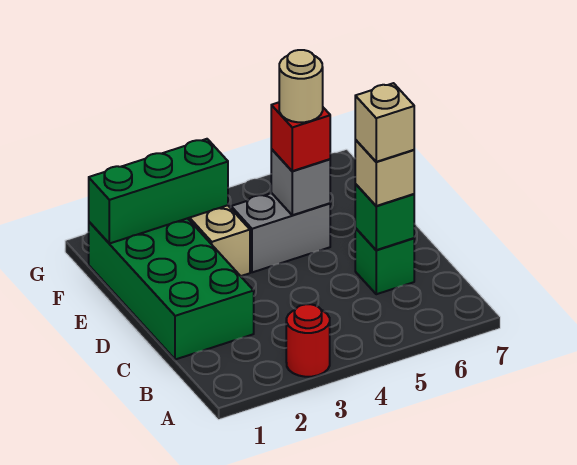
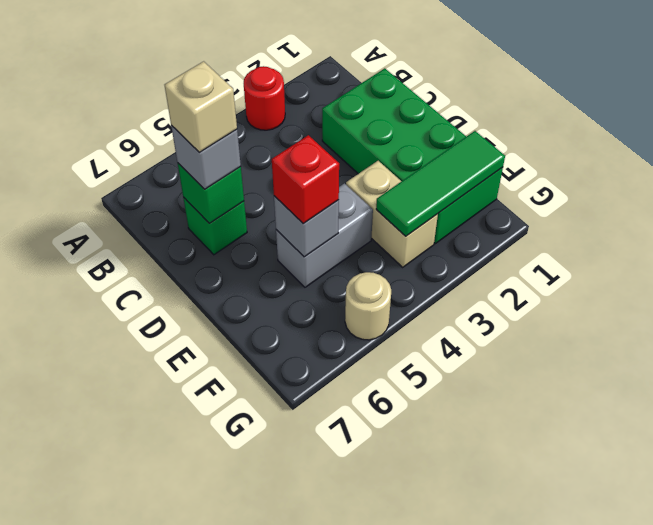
tan brick C6 level 3 -> grey brick C6 level 3
tan round brick E5 level 4 -> tan round brick G5 level 1
green brick F1:F3 level 2 -> green tile F1:F3 level 2

